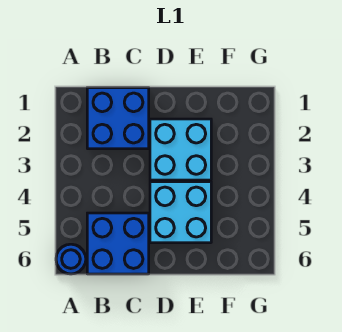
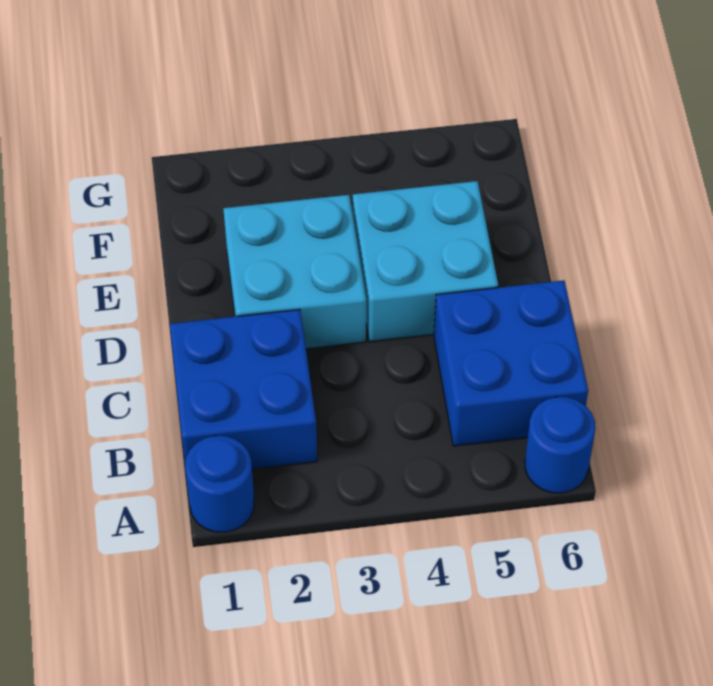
none -> blue round brick A1 level 1

